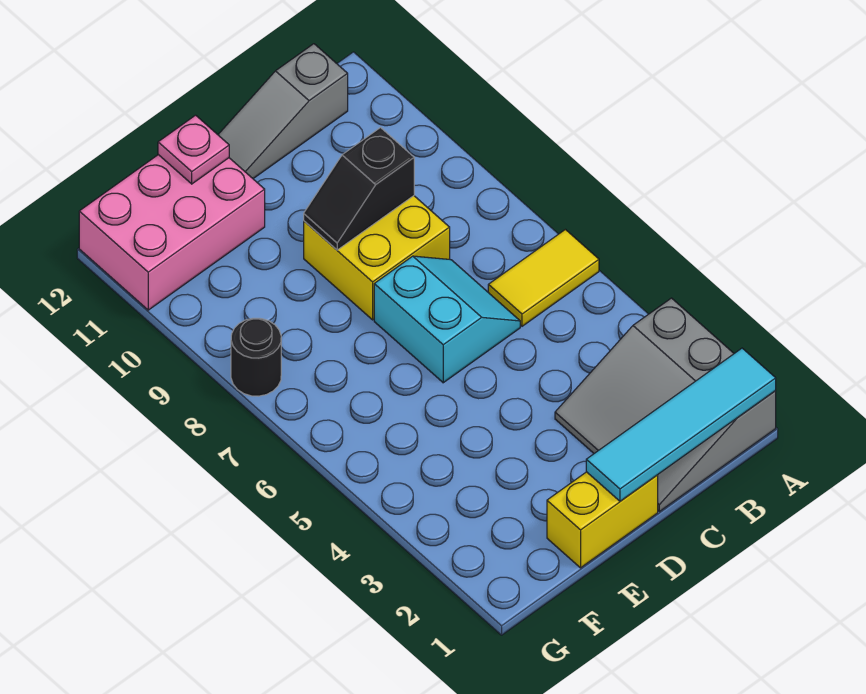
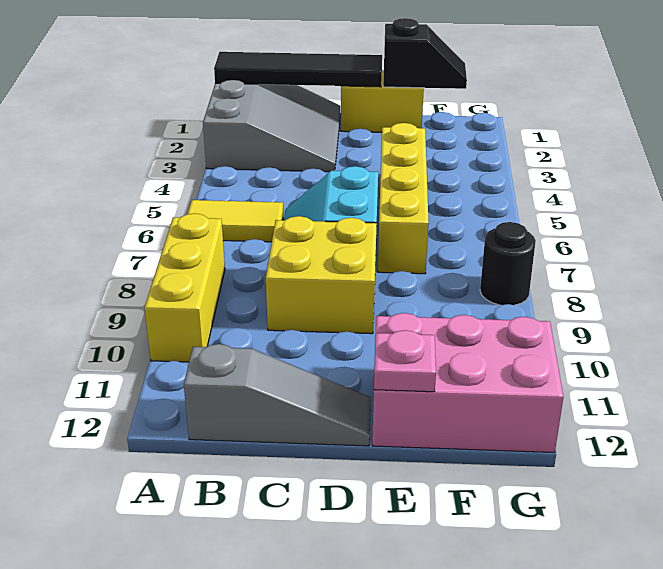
cyan tile A1:D1 level 2 -> black tile A1:D1 level 2
none -> yellow brick A8:A10 level 1
black slope C9:D9 level 2 top C -> black slope E1:F1 level 2 top E
none -> yellow brick E4:E7 level 1

